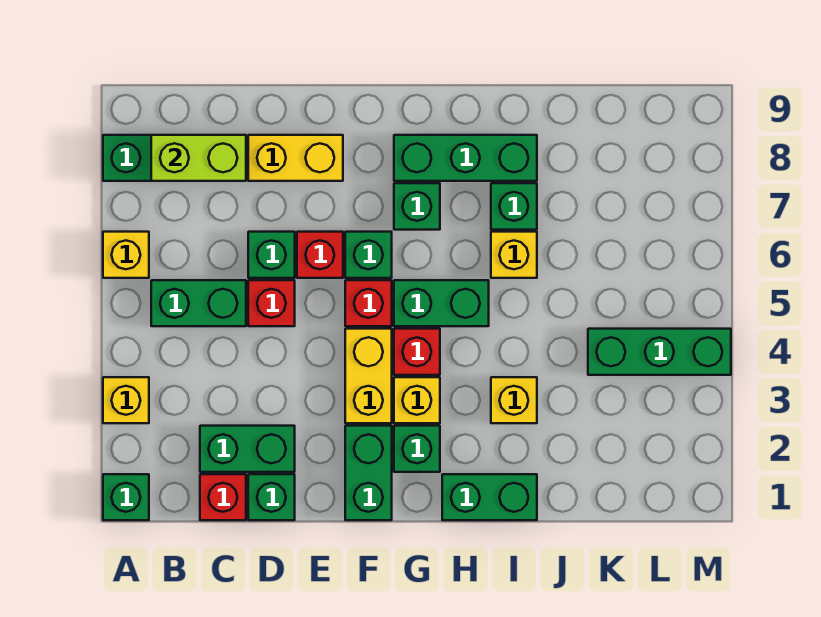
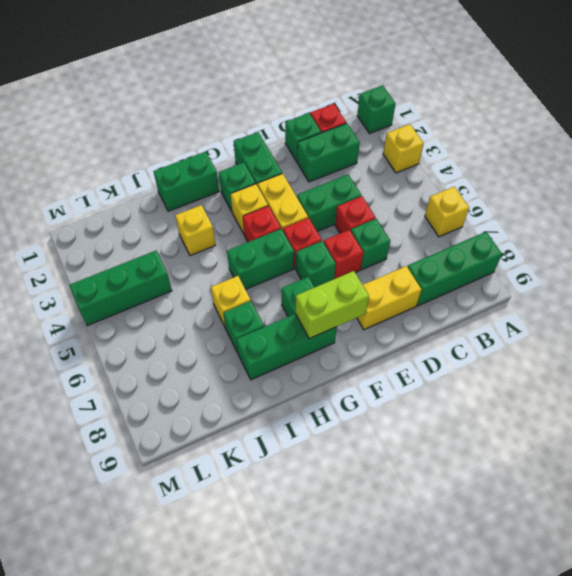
green brick B5:C5 level 1 -> green brick D4:E4 level 1
lime brick B8:C8 level 2 -> lime brick F8:G8 level 2

